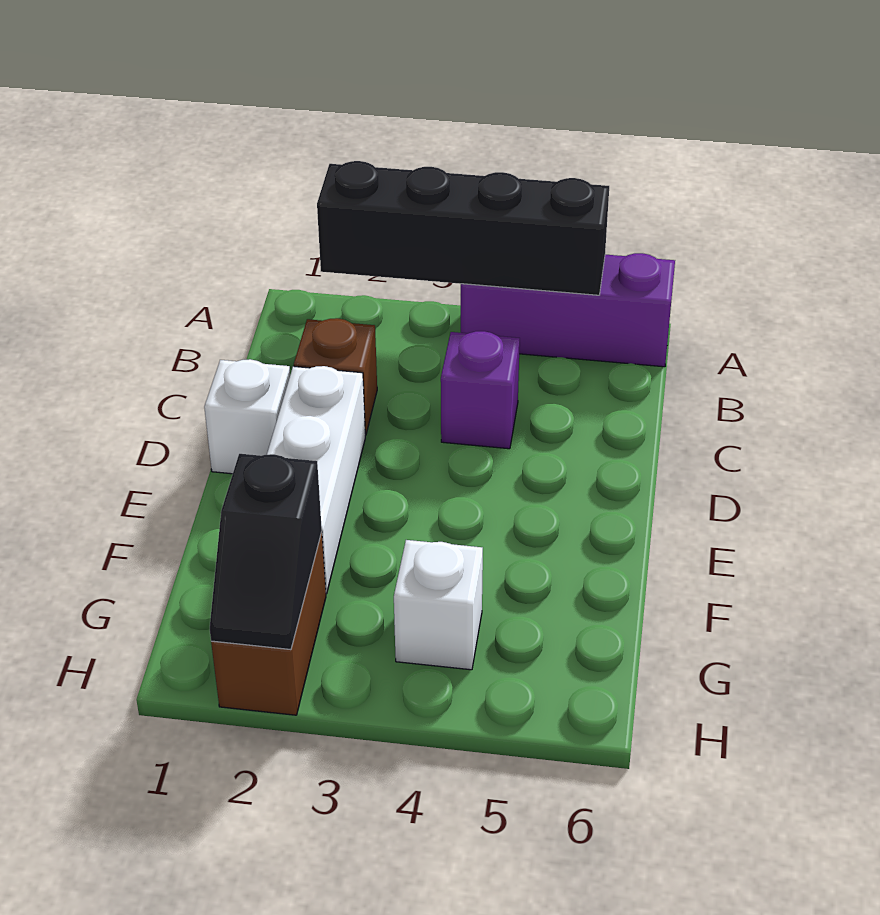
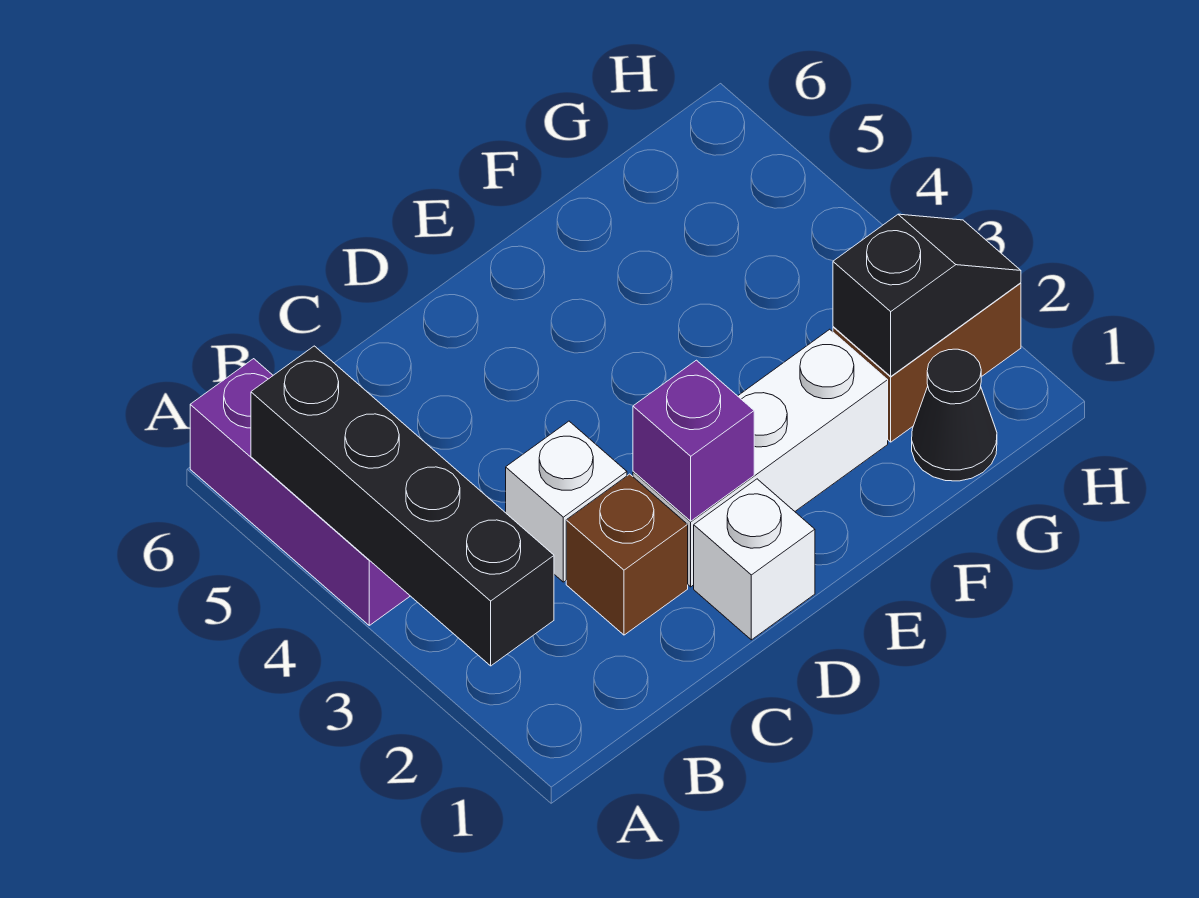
purple brick C4 level 1 -> purple brick D2 level 2
none -> black cone G1 level 1
white brick G4 level 1 -> white brick C3 level 1

